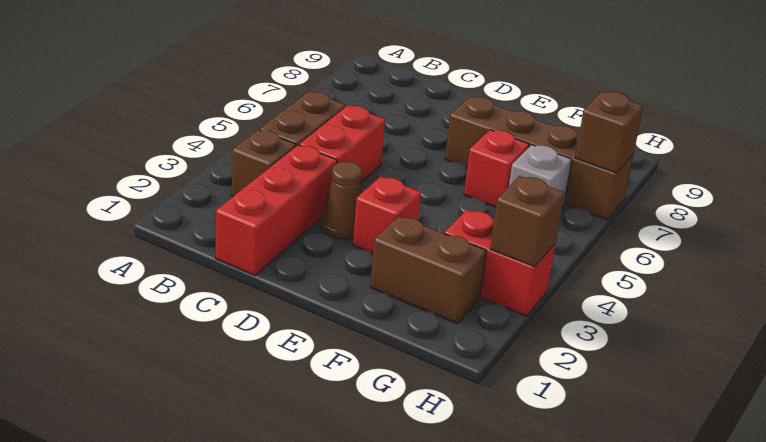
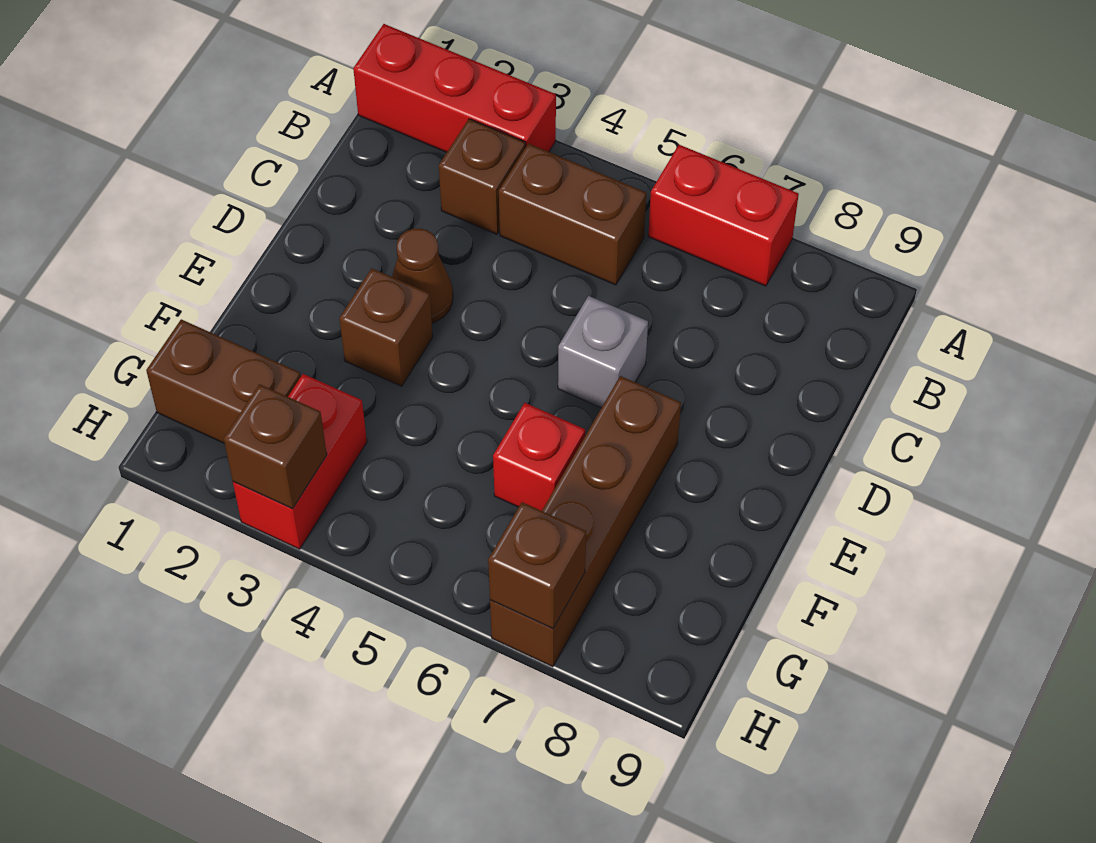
red brick C1:C3 level 1 -> red brick A1:A3 level 1
red brick C4:C5 level 1 -> red brick A6:A7 level 1
red brick E3 level 1 -> brown brick E3 level 1
brown brick F2:G2 level 1 -> brown brick G1:G2 level 1
grey brick G6 level 1 -> grey brick D6 level 1

